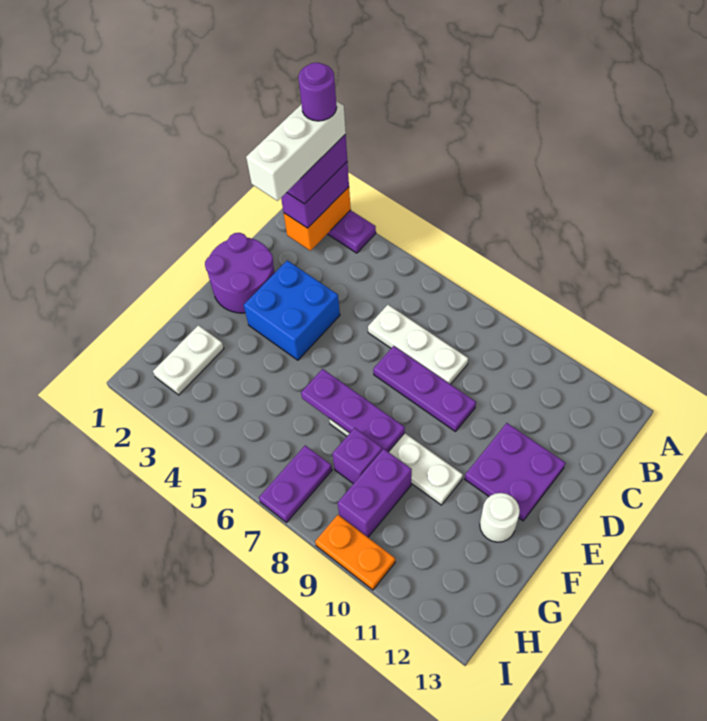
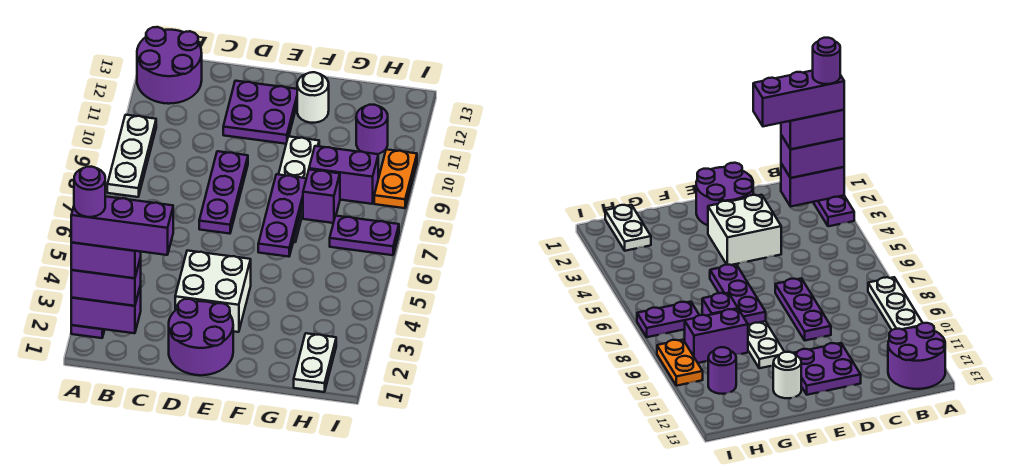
orange brick A2:B2 level 2 -> purple brick A2:B2 level 2
white brick A2:C2 level 5 -> purple brick A2:C2 level 5
none -> purple round brick A12:B13 level 1
white plate C6:C8 level 1 -> white plate A8:A10 level 1
blue brick D3:E4 level 1 -> white brick D3:E4 level 1
white plate G2:H2 level 1 -> white plate H1:H2 level 1
none -> purple round brick H11 level 1

